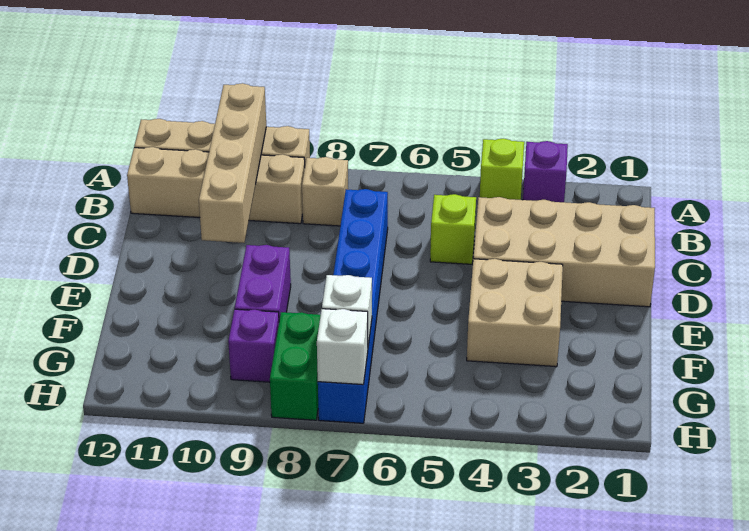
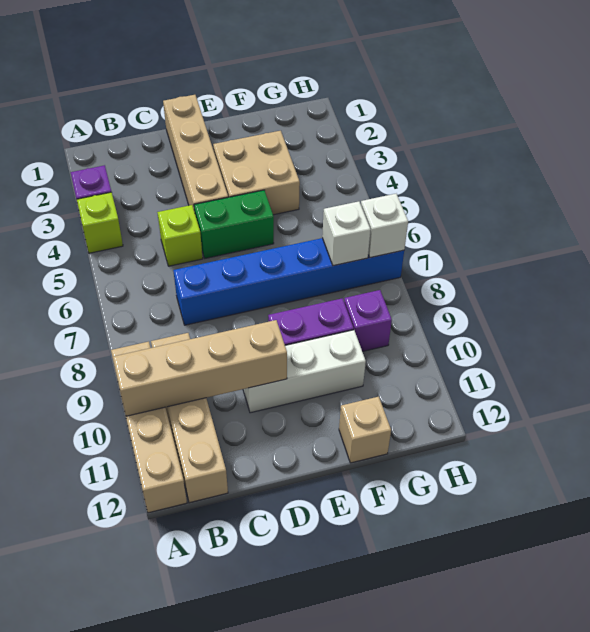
tan brick B8 level 1 -> tan brick F12 level 1
tan brick C1:D4 level 1 -> tan brick D1:D4 level 1
none -> white brick D10:F10 level 1
green brick G8:H8 level 1 -> green brick D5:E5 level 1

